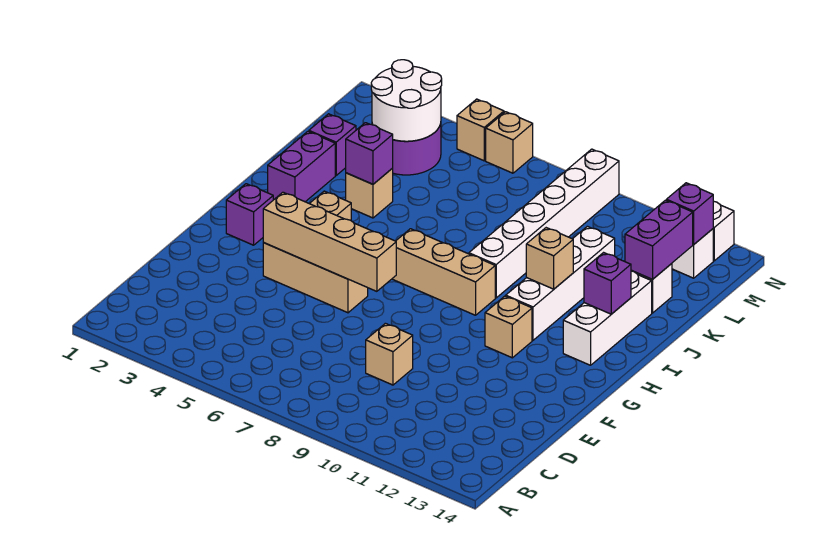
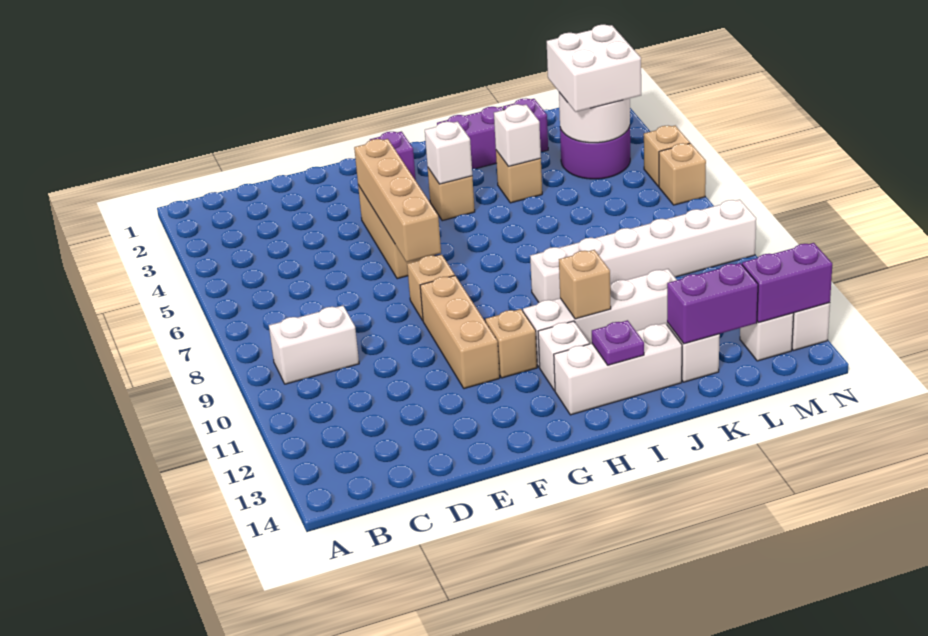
none -> white brick B9:C9 level 1
tan brick D9 level 1 -> tan brick F8 level 1
none -> white brick H4 level 2
tan brick H7:H9 level 1 -> tan brick F9:F11 level 1
none -> white brick H12 level 1
purple brick I13 level 2 -> purple plate I13 level 2
purple brick J4 level 2 -> white brick J4 level 2
none -> white brick L3:M4 level 3
purple brick M13 level 2 -> purple brick M13:N13 level 2

